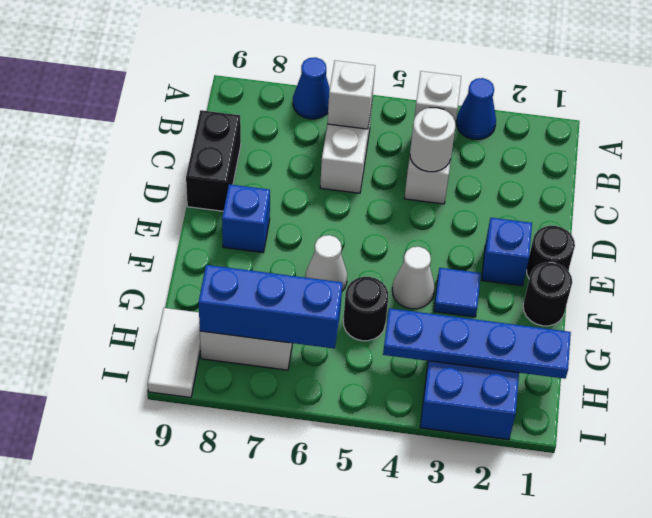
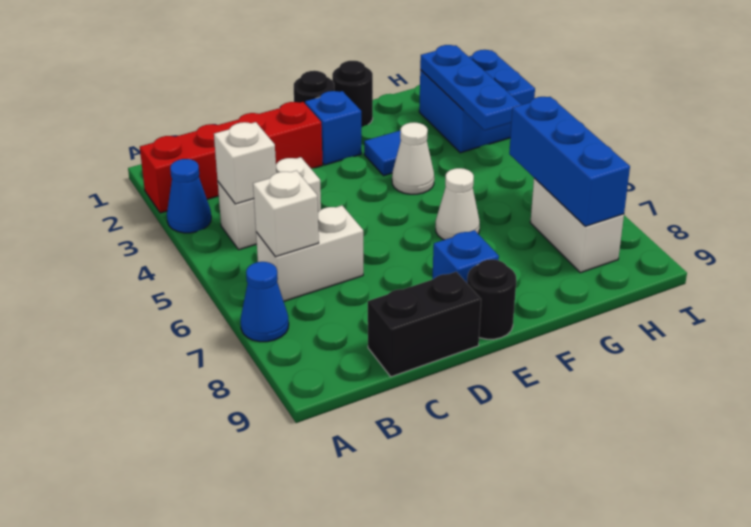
none -> red brick A2:D2 level 1
white round brick C4 level 2 -> none
black round brick G5 level 1 -> black round brick E9 level 1
blue plate H1:H4 level 2 -> blue plate H2:H4 level 2
white tile H9:I9 level 1 -> none

